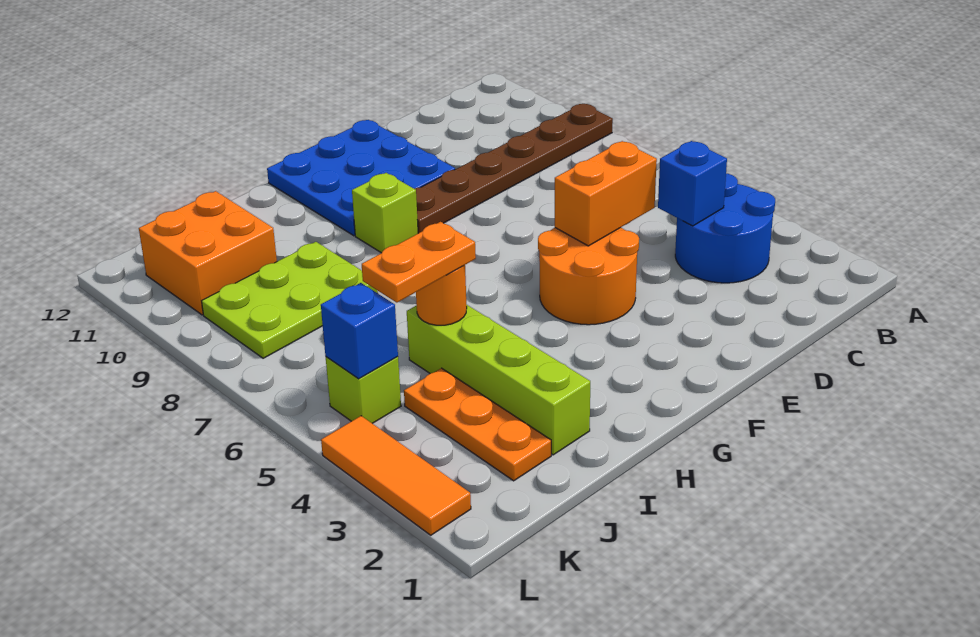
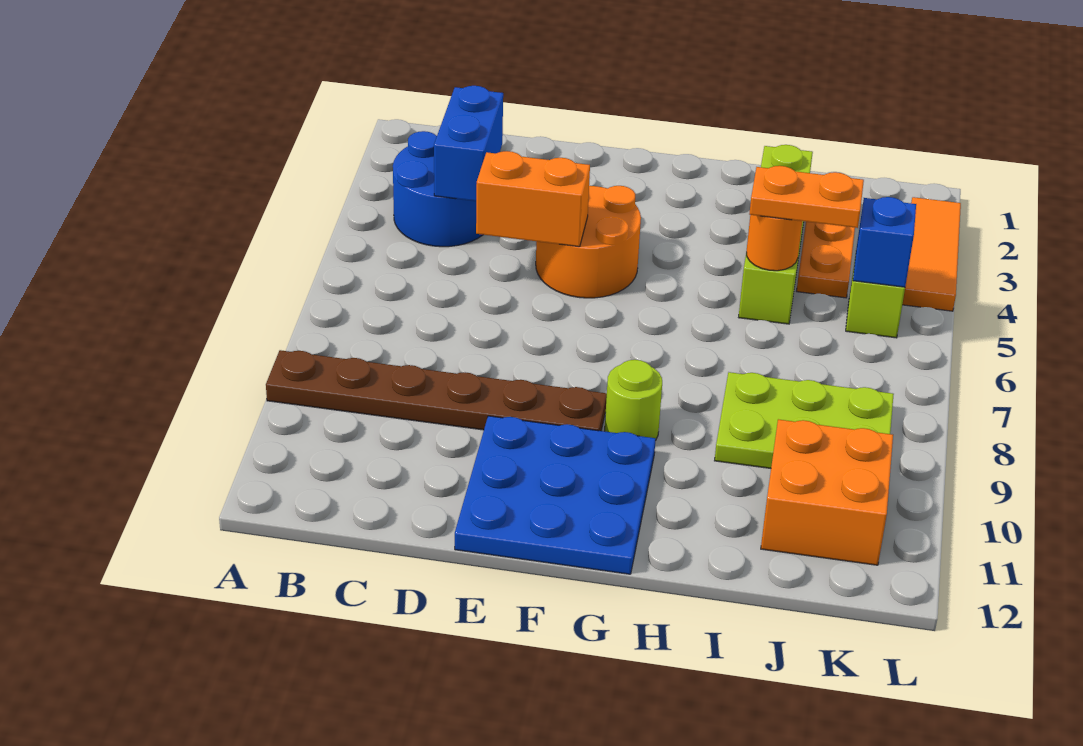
blue brick C4 level 2 -> blue brick C3:C4 level 2
lime brick G9 level 1 -> lime round brick G9 level 1

